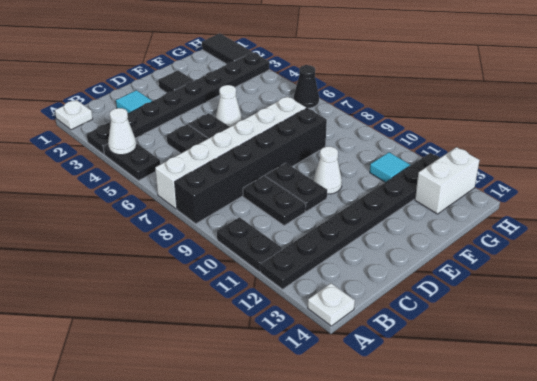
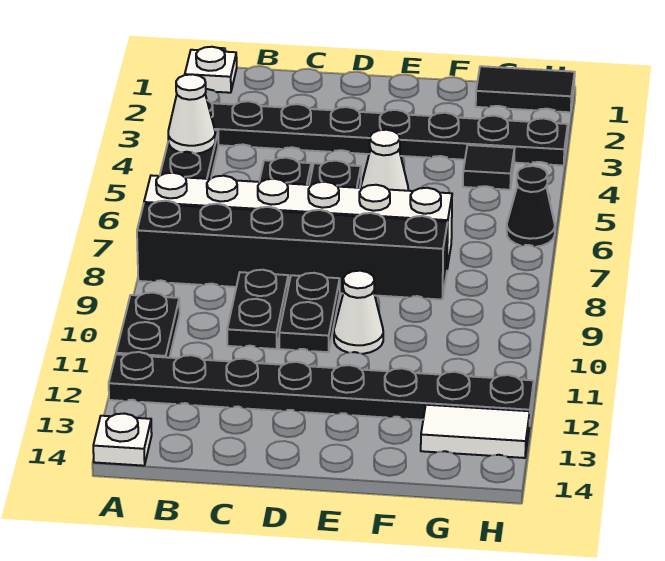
cyan tile C2 level 1 -> none
black tile E2 level 1 -> black tile G4 level 1
cyan tile G11 level 1 -> none
white brick G13:H13 level 1 -> white tile G13:H13 level 1
black tile H1:H2 level 1 -> black tile G1:H1 level 1

